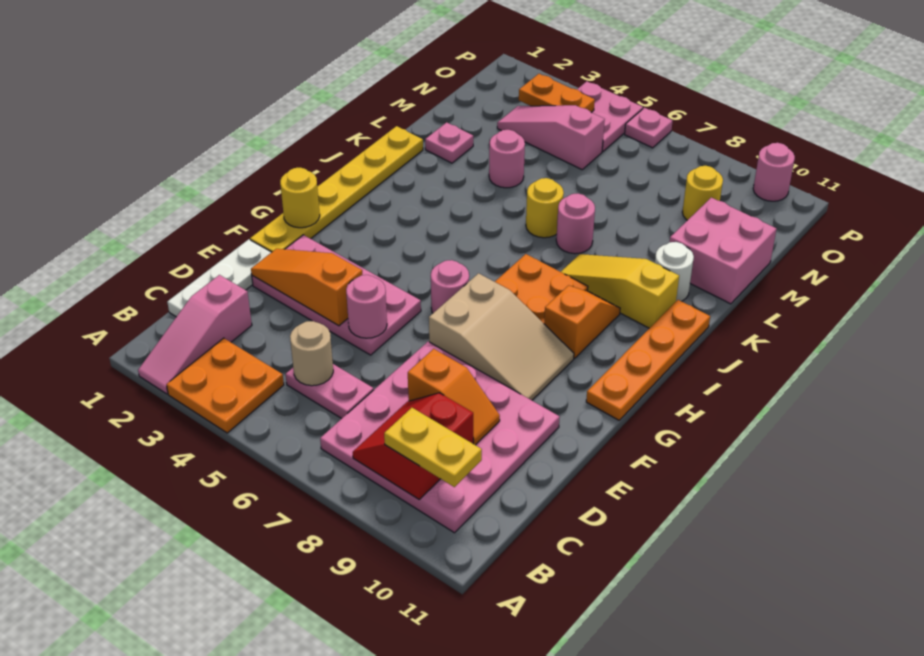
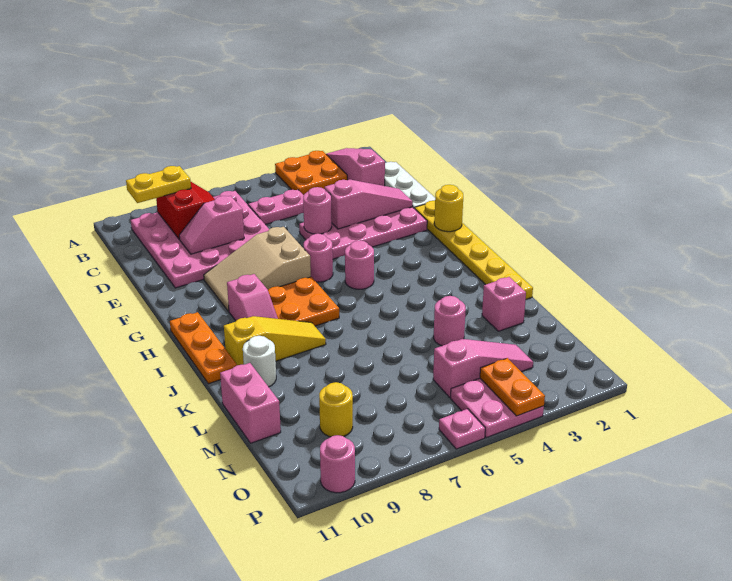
tan round brick C5 level 2 -> none
orange slope D8:D9 level 2 top 8 -> pink slope D8:D9 level 2 top 8
orange slope E2:E4 level 2 top 4 -> pink slope E2:E4 level 2 top 4
orange plate G11:J11 level 1 -> orange plate H11:J11 level 1
orange slope H9:I9 level 1 top H -> pink slope H9:I9 level 1 top H
yellow round brick K6 level 1 -> none
pink round brick K7 level 1 -> pink round brick H5 level 1
pink plate L2 level 1 -> pink brick L2 level 1
pink brick L10:M11 level 1 -> pink brick L11:M11 level 1
orange plate O3:O4 level 2 -> orange plate O4:P4 level 2

